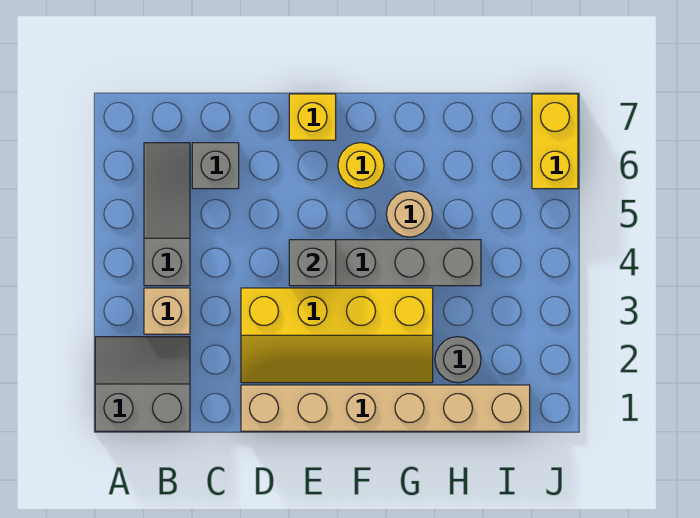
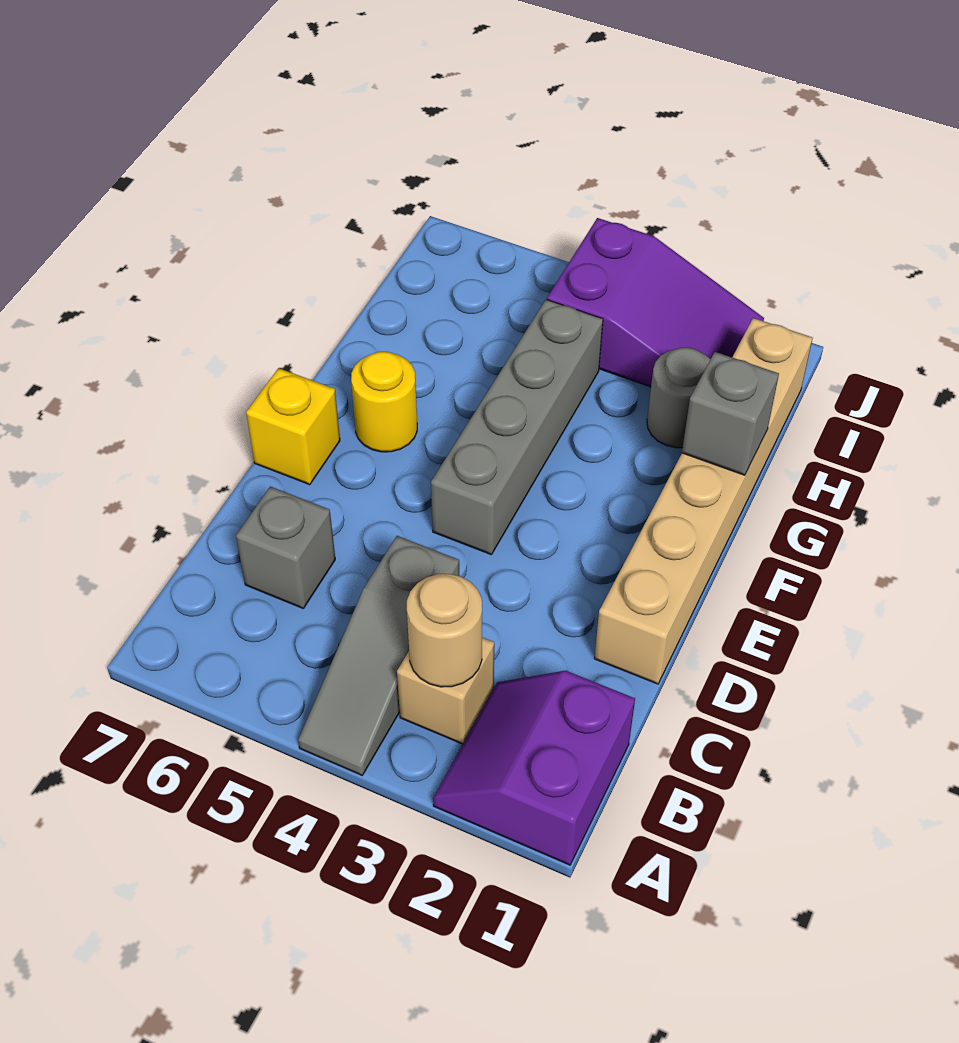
grey slope A1:B2 level 1 top 1 -> purple slope A1:B2 level 1 top 1
grey slope B4:B6 level 1 top 4 -> grey slope A4:C4 level 1 top C
yellow slope D2:G3 level 1 top 3 -> none
grey brick E4 level 2 -> grey brick G1 level 2
tan round brick G5 level 1 -> tan round brick B3 level 2
none -> purple slope I2:J4 level 1 top 4
yellow brick J6:J7 level 1 -> none

